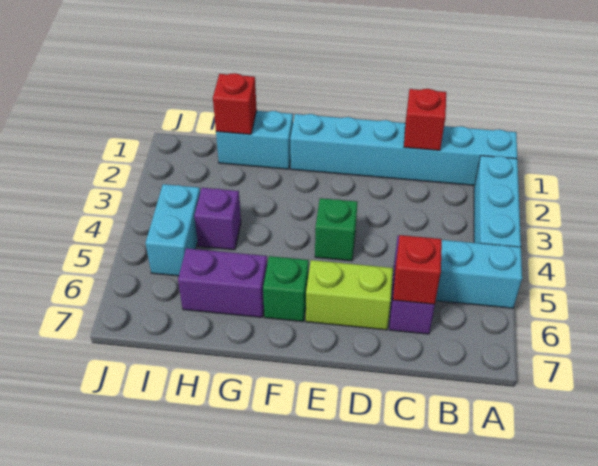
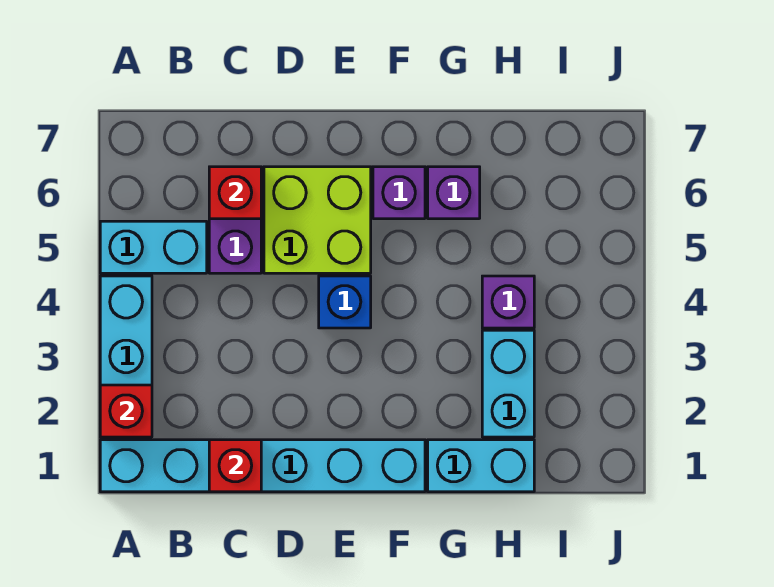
lime brick D6:E6 level 1 -> lime brick D5:E6 level 1
green brick E4 level 1 -> blue brick E4 level 1
green brick F6 level 1 -> purple brick F6 level 1
purple brick G6:H6 level 1 -> purple brick G6 level 1
red brick H1 level 2 -> red brick A2 level 2
cyan brick I4:I5 level 1 -> cyan brick H2:H3 level 1

